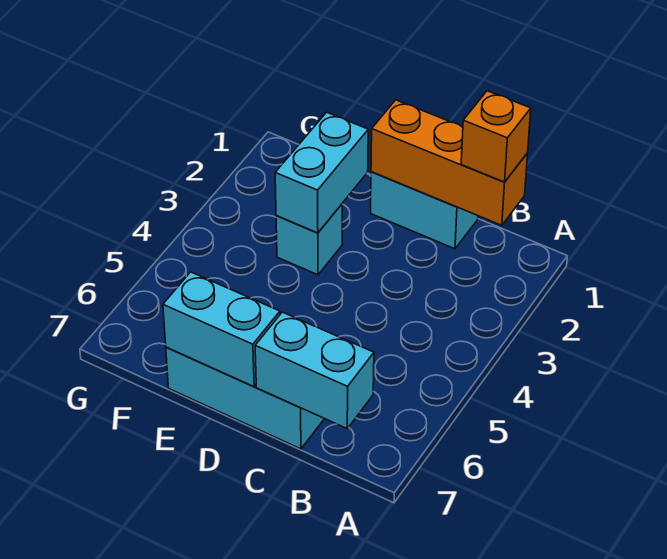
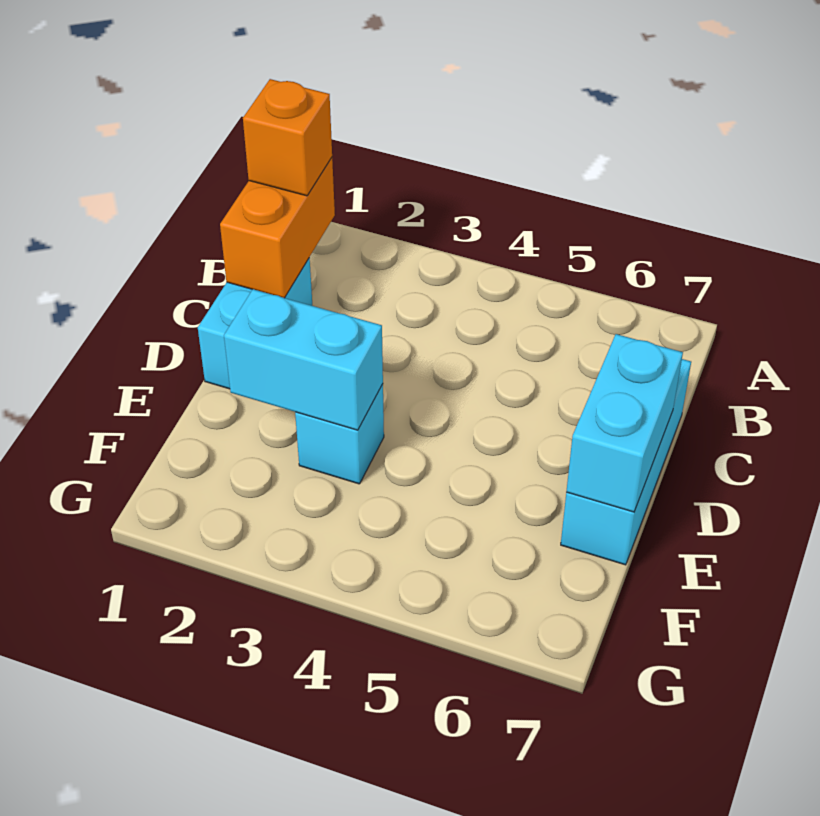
orange brick B1:D1 level 2 -> orange brick B1:C1 level 2
cyan brick B7:C7 level 2 -> none

